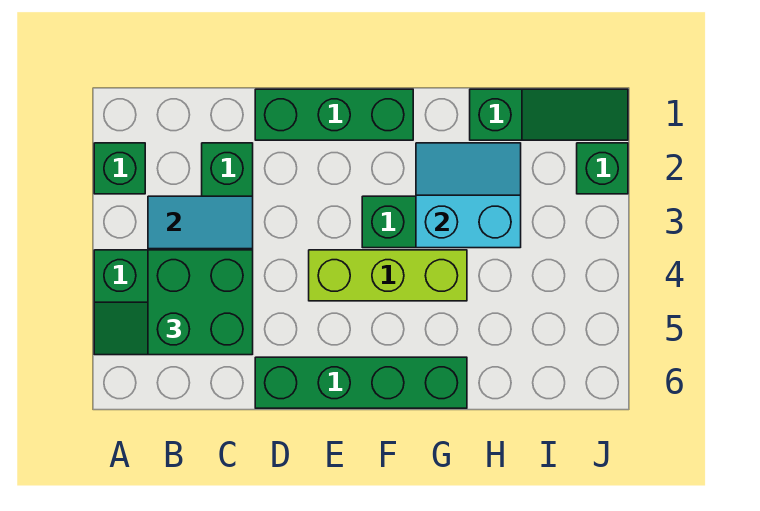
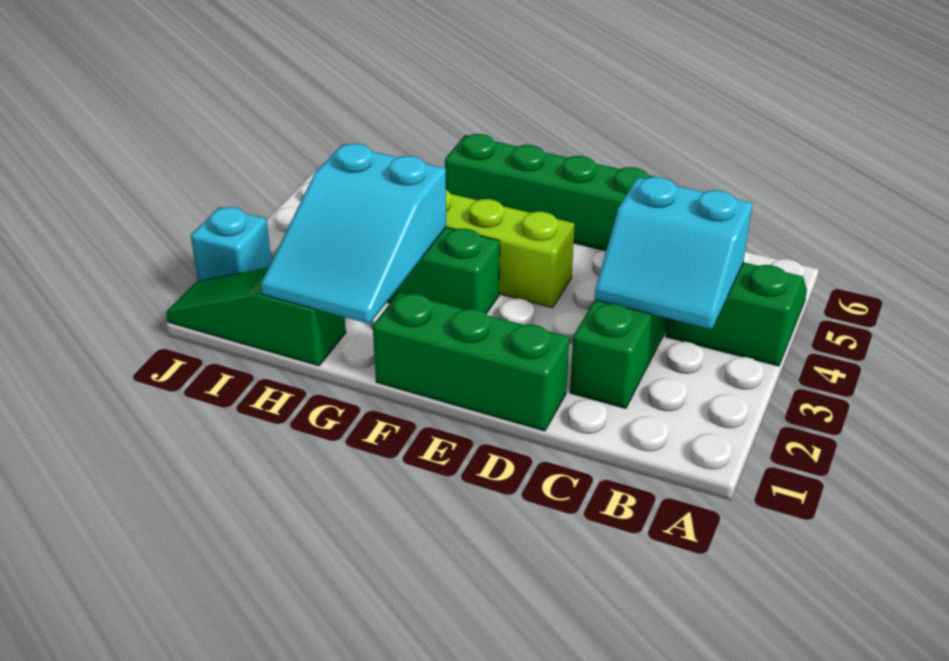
green brick A2 level 1 -> none
green brick B4:C5 level 3 -> none
cyan slope G2:H3 level 2 top 3 -> cyan slope G1:H3 level 2 top 3
green brick J2 level 1 -> cyan brick J2 level 1

